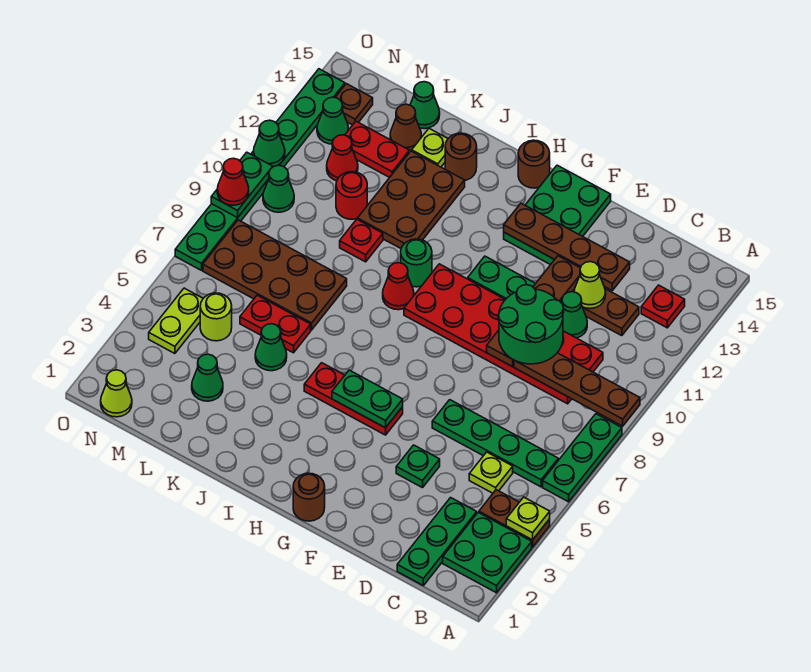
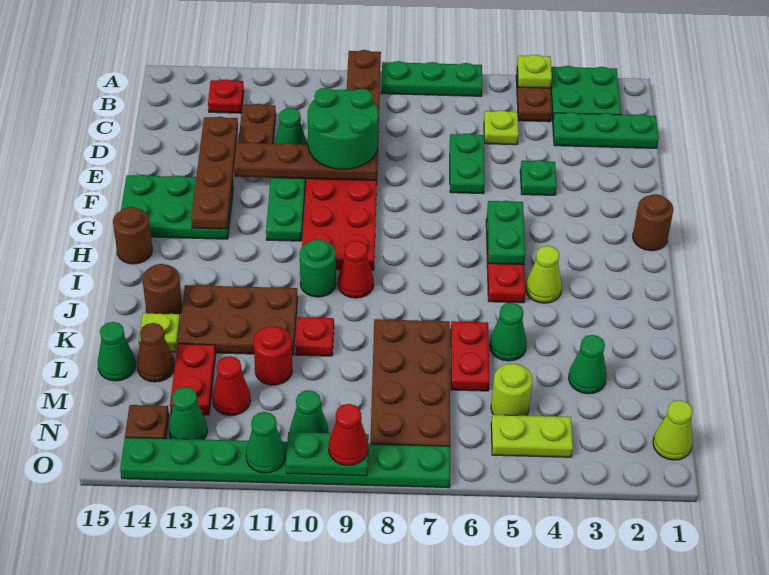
green plate B6:E6 level 1 -> green plate D6:E6 level 1
lime cone D12 level 2 -> lime cone I4 level 1

